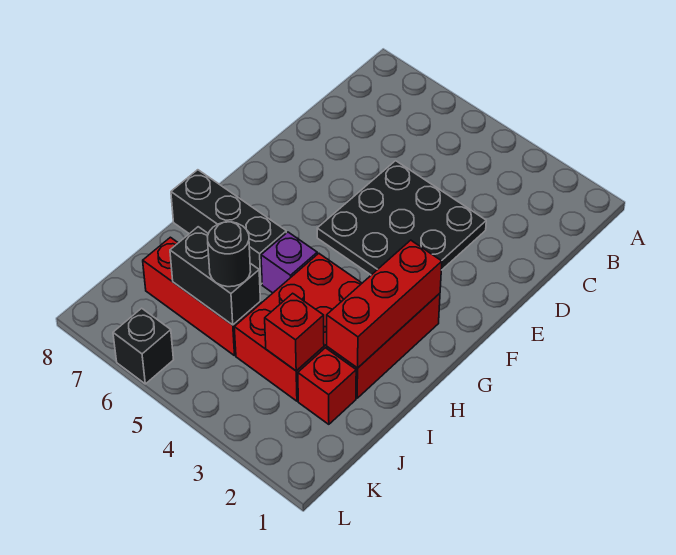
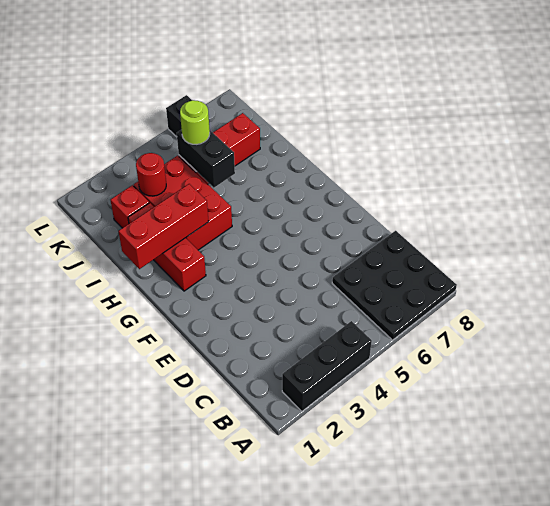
black plate D3:F5 level 1 -> black plate A6:C8 level 1
red brick G2:I2 level 2 -> red brick H1:H3 level 2
purple brick H5 level 1 -> none
black brick H6:H8 level 1 -> black brick A2:A4 level 1
red brick J3 level 2 -> red round brick J3 level 2
black brick J5:J6 level 2 -> black brick I5:J5 level 2
black round brick J5 level 3 -> lime round brick J5 level 3

